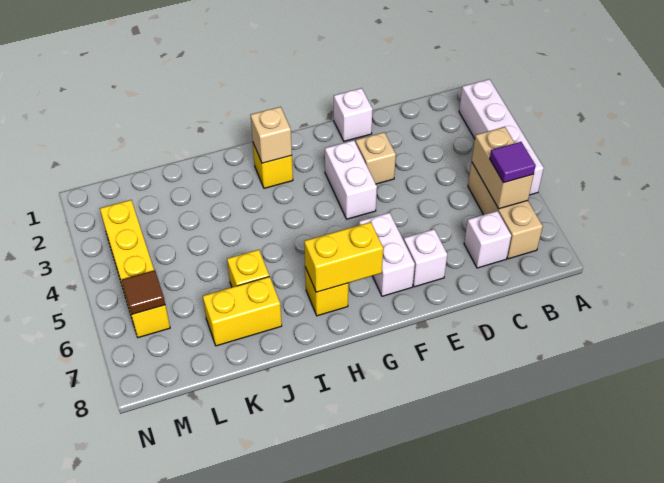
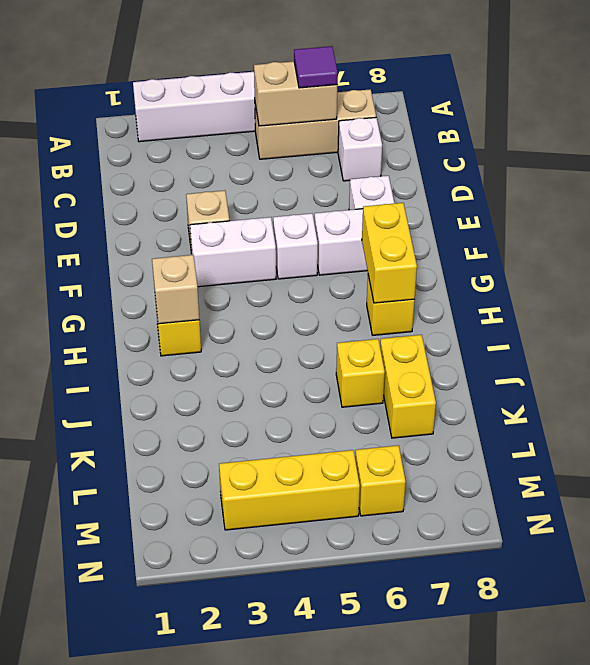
white brick E1 level 1 -> white brick F5 level 1
brown tile M6 level 2 -> none

